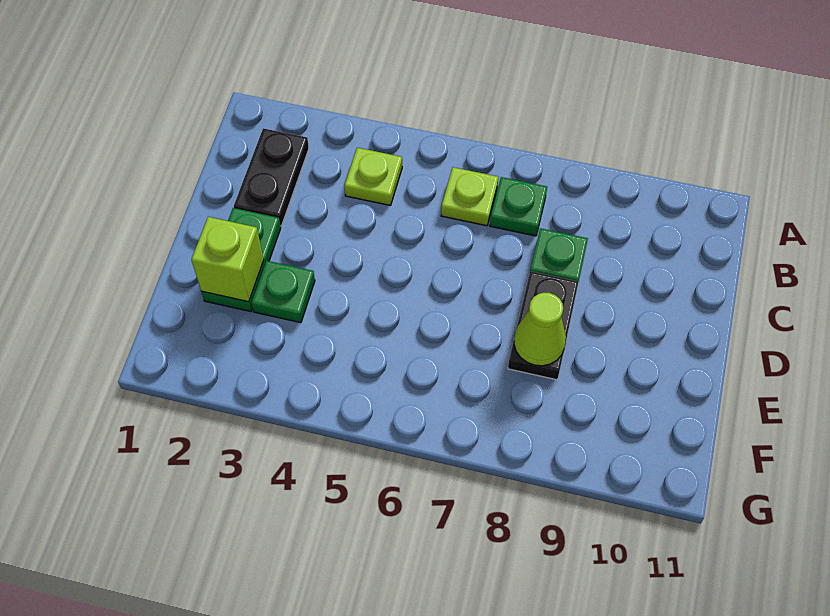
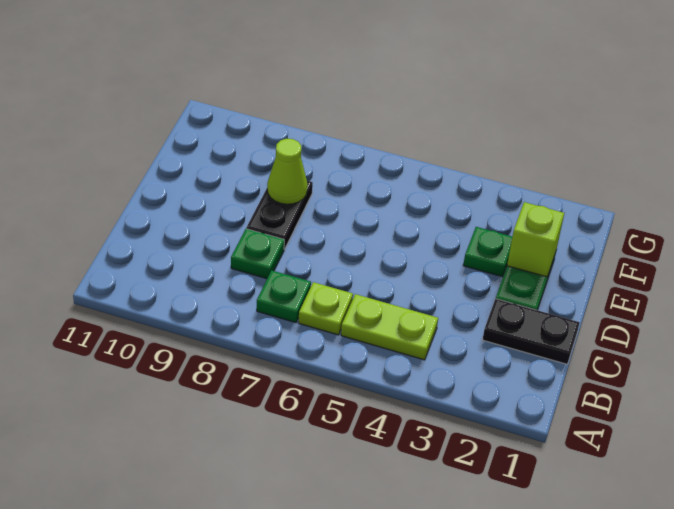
black plate B2:C2 level 1 -> black plate C1:C2 level 1
lime plate B4 level 1 -> lime plate B4:B5 level 1

